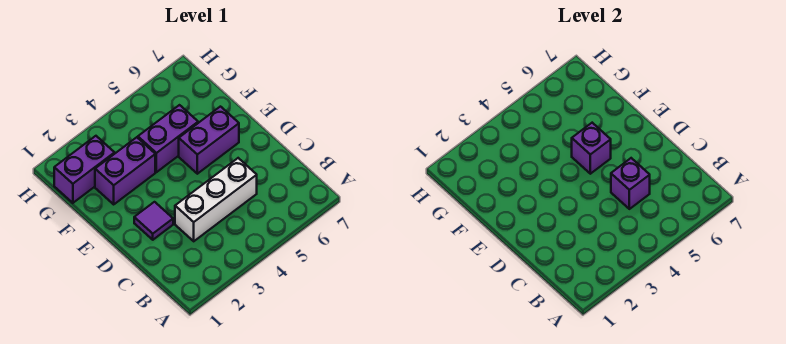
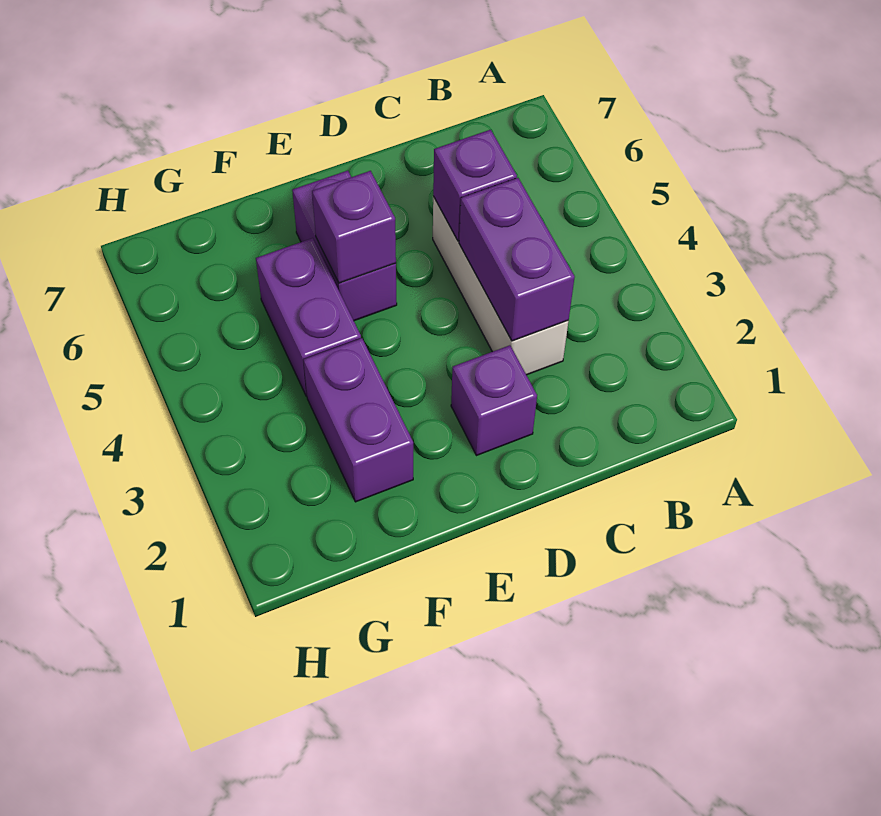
purple tile D2 level 1 -> purple brick D2 level 1
purple brick G1:G2 level 1 -> purple brick C3:C4 level 2

